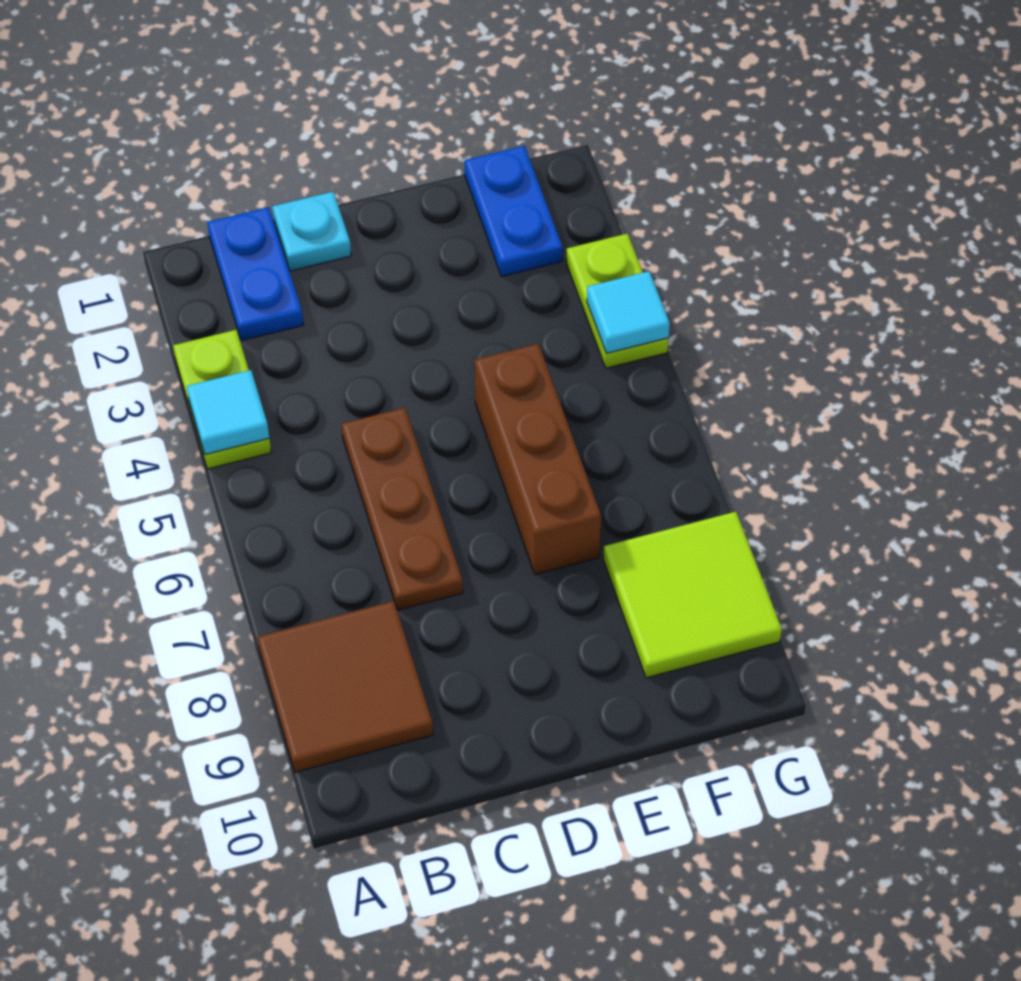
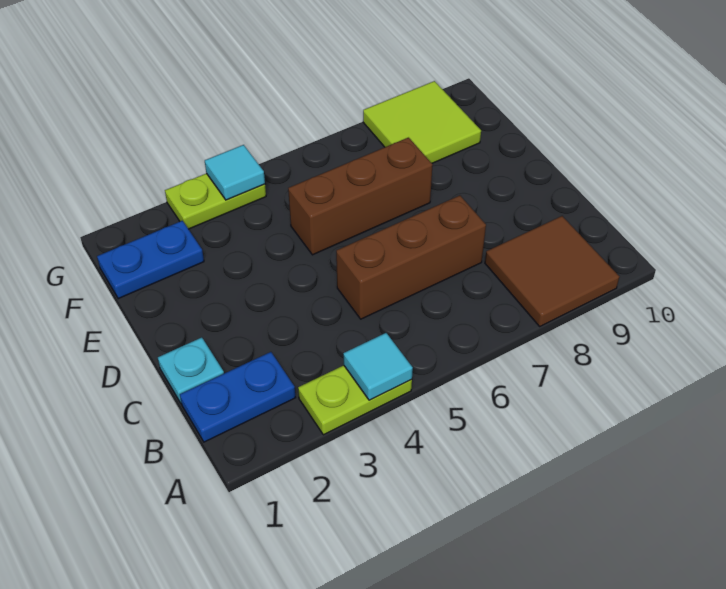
brown plate C5:C7 level 1 -> brown brick C5:C7 level 1

